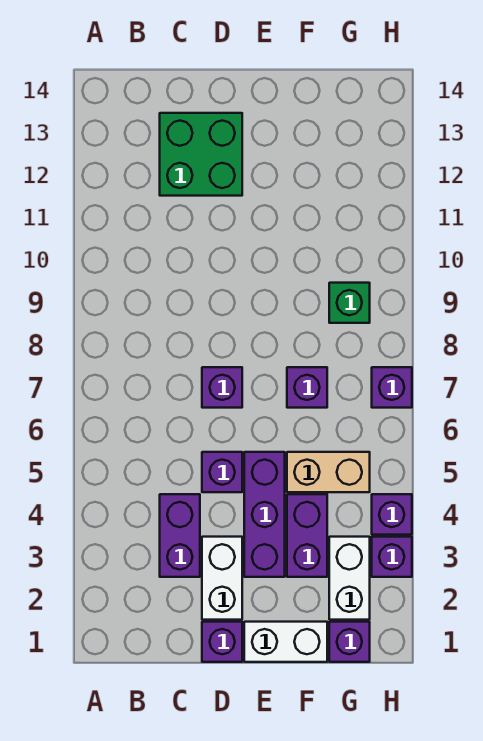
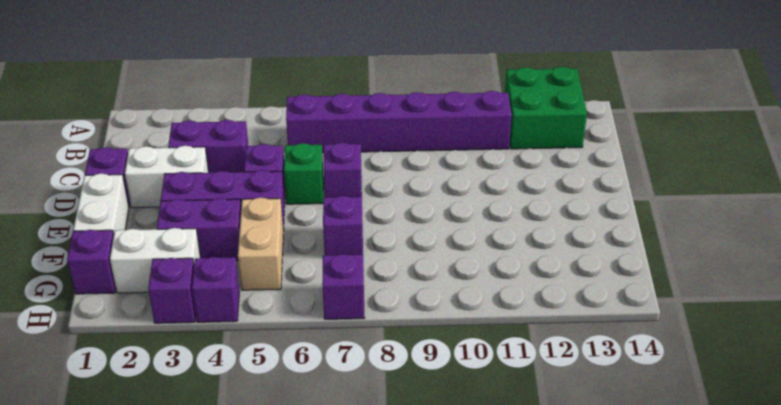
none -> purple brick B6:B11 level 1
green brick C12:D13 level 1 -> green brick A12:B13 level 1
green brick G9 level 1 -> green brick D6 level 1

